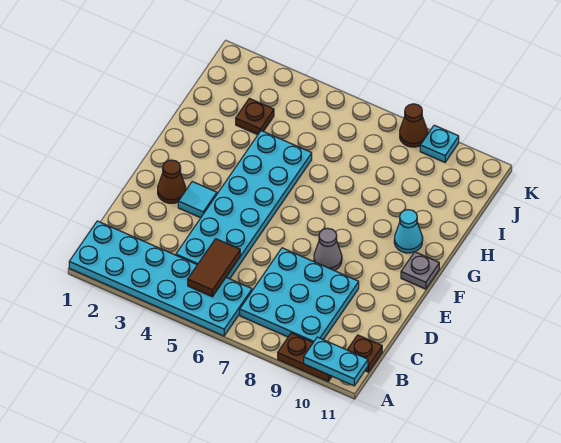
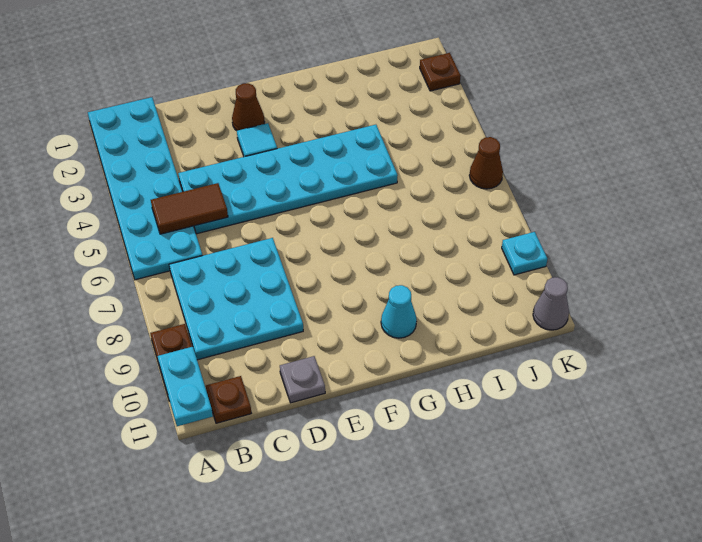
grey cone E8 level 1 -> grey cone K11 level 1
grey plate F11 level 1 -> grey plate D11 level 1
brown plate I3 level 1 -> brown plate K2 level 1
brown cone K8 level 1 -> brown cone K6 level 1

